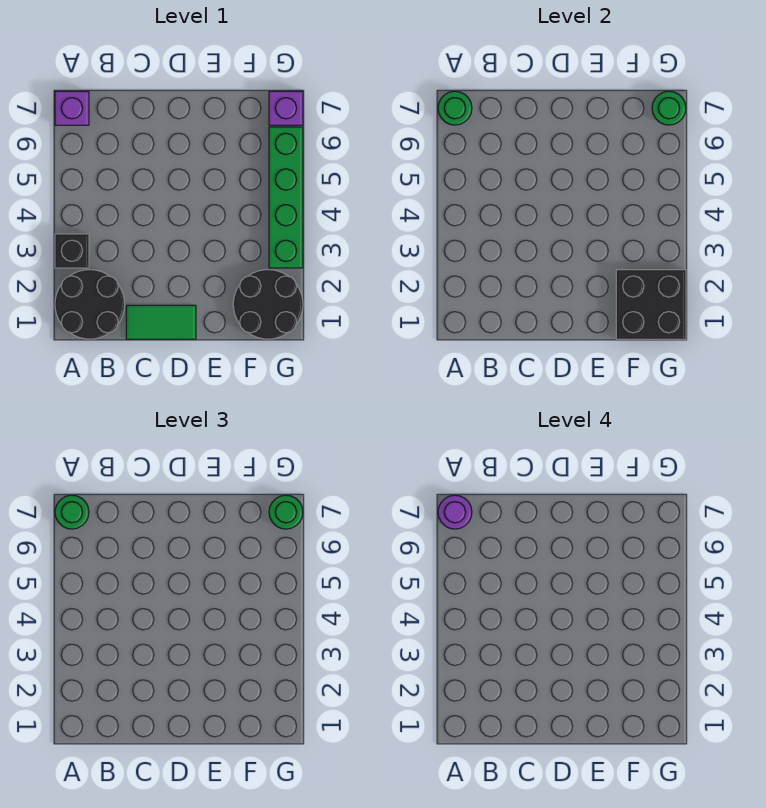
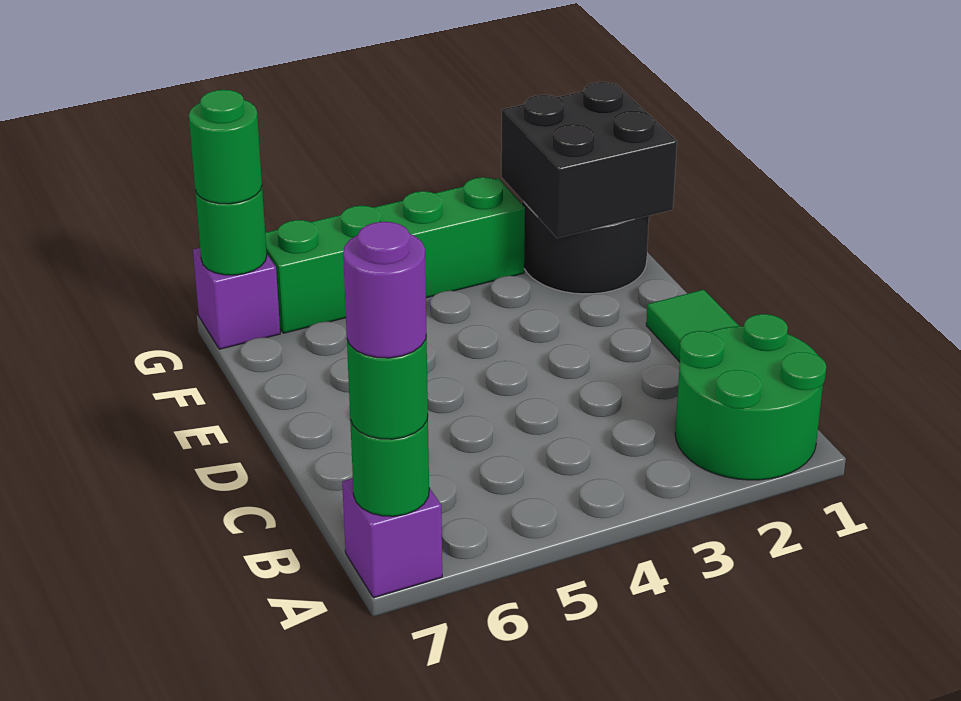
black round brick A1:B2 level 1 -> green round brick A1:B2 level 1
black brick A3 level 1 -> none

